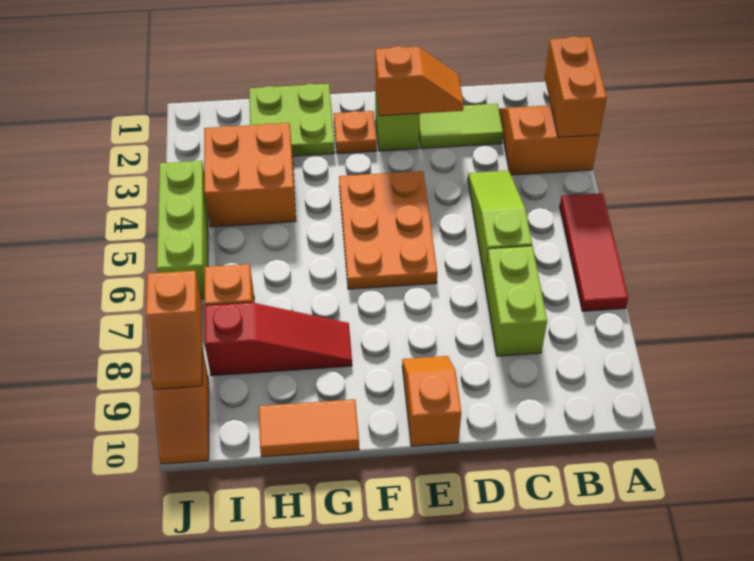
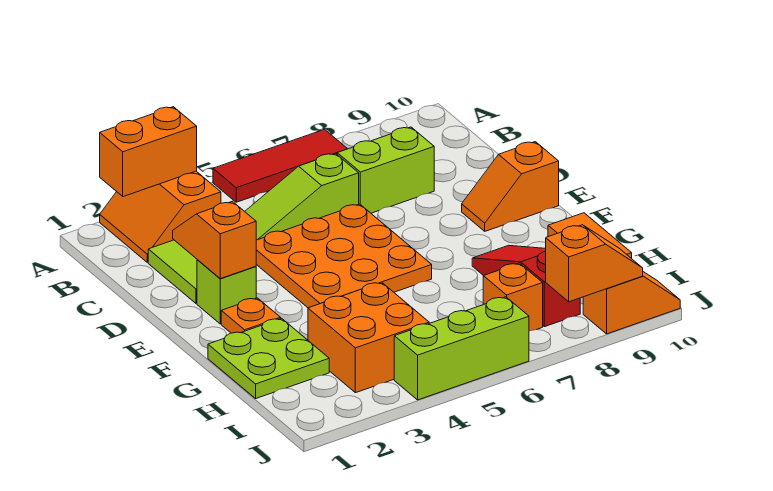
orange plate E4:F6 level 1 -> orange plate D4:F6 level 1

